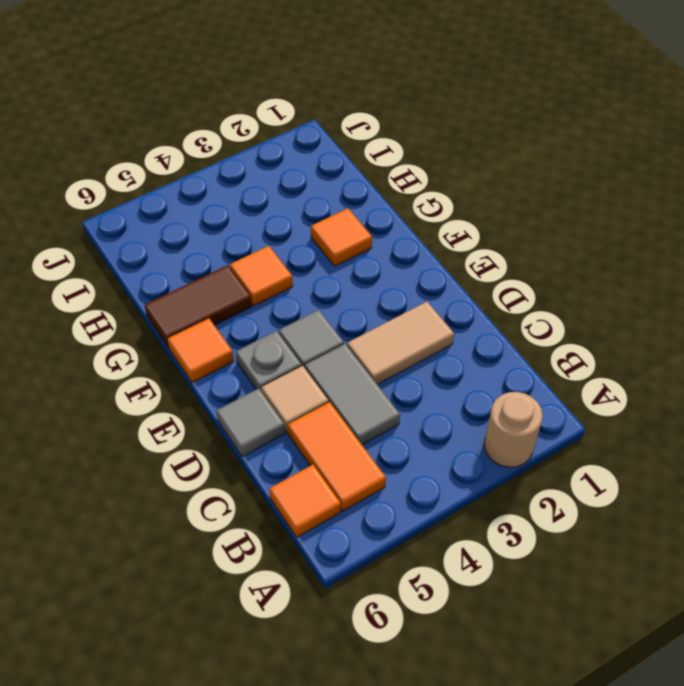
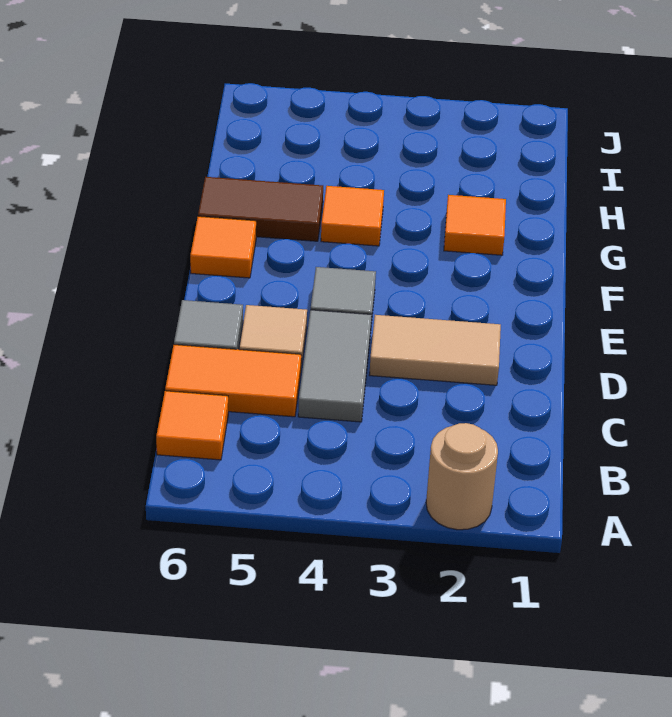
orange tile B5:C5 level 1 -> orange tile C5:C6 level 1
grey plate E5 level 1 -> none

